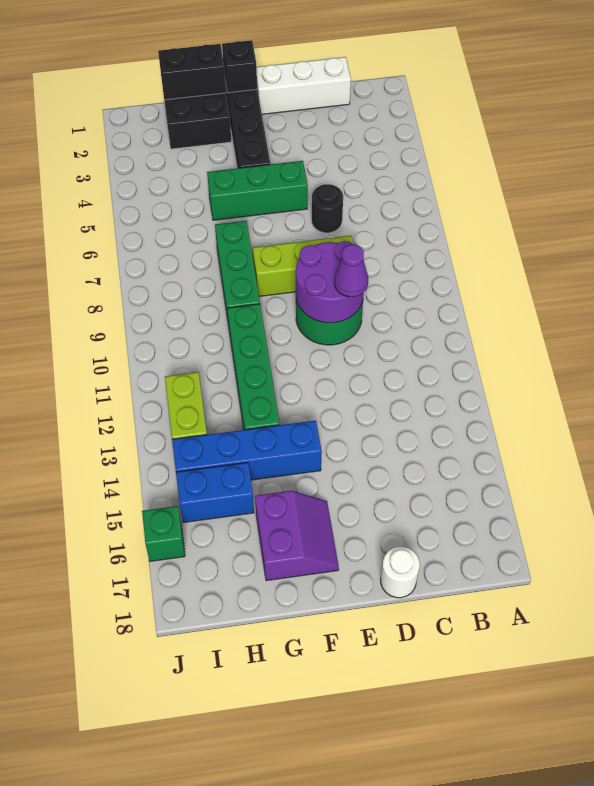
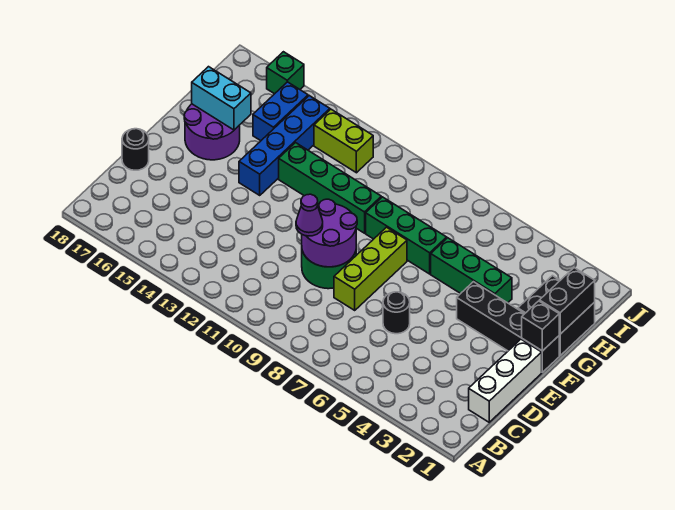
white round brick D18 level 1 -> black round brick D18 level 1
green brick E5:G5 level 1 -> green brick G4:G6 level 1
purple slope F16:G17 level 1 top G -> purple round brick F16:G17 level 1
none -> cyan brick G16:G17 level 2

